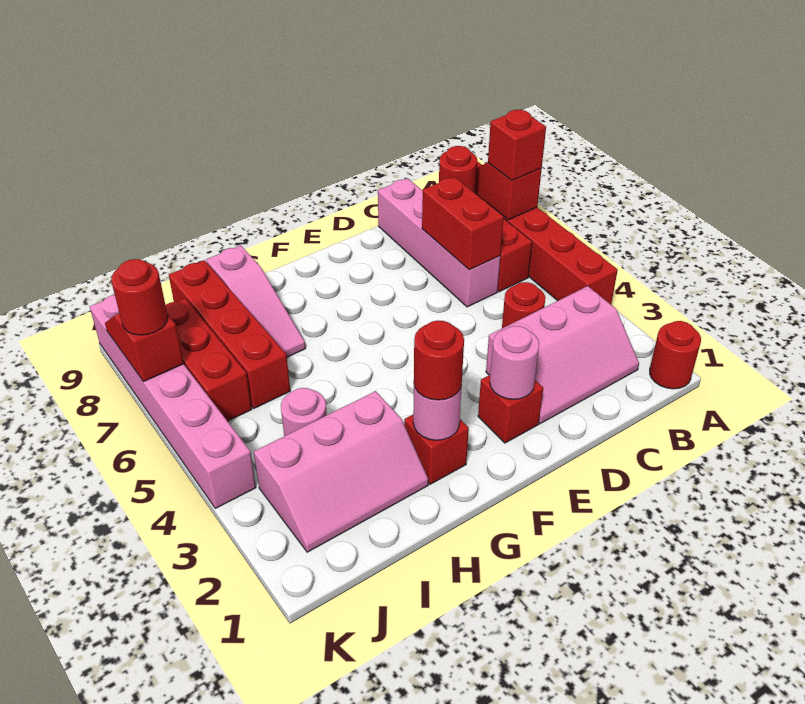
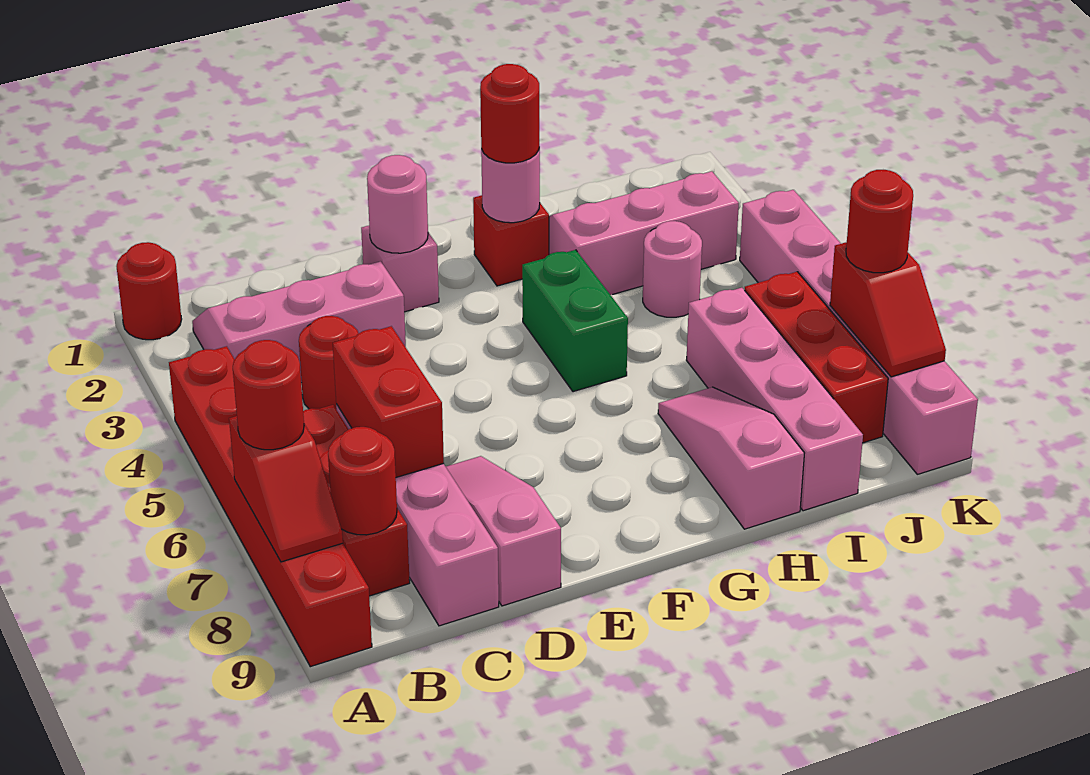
red brick A7 level 3 -> red round brick A7 level 3
none -> pink slope D7:D9 level 1 top 9
red brick E2 level 1 -> pink brick E2 level 1
none -> green brick G4:G5 level 1
red brick I6:I9 level 1 -> pink brick I6:I9 level 1

